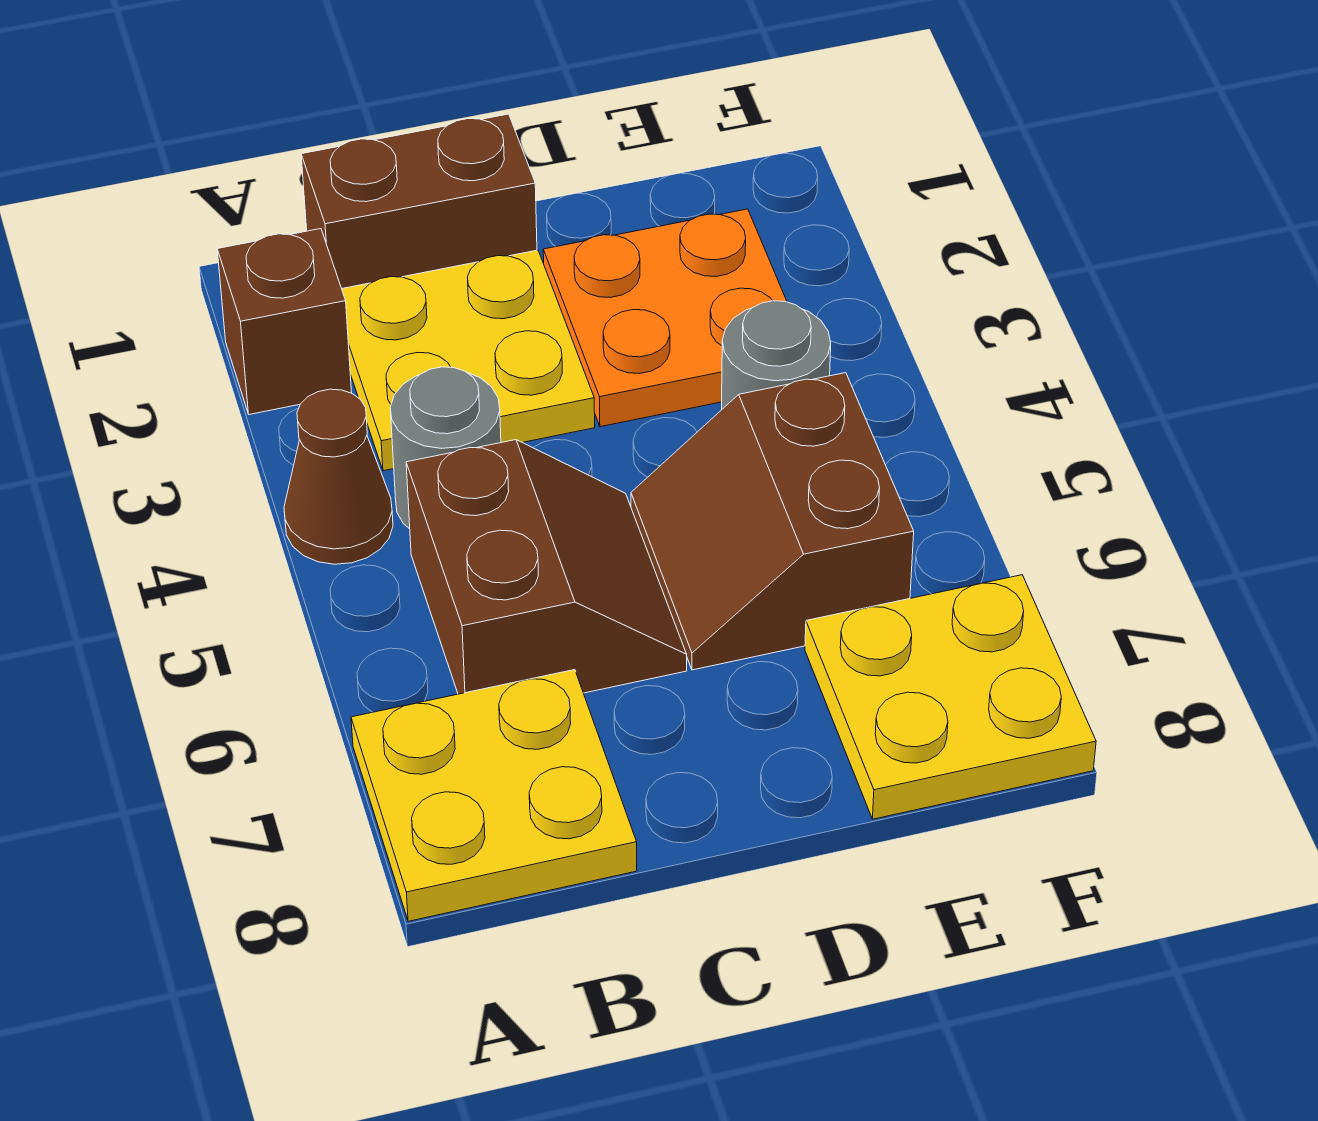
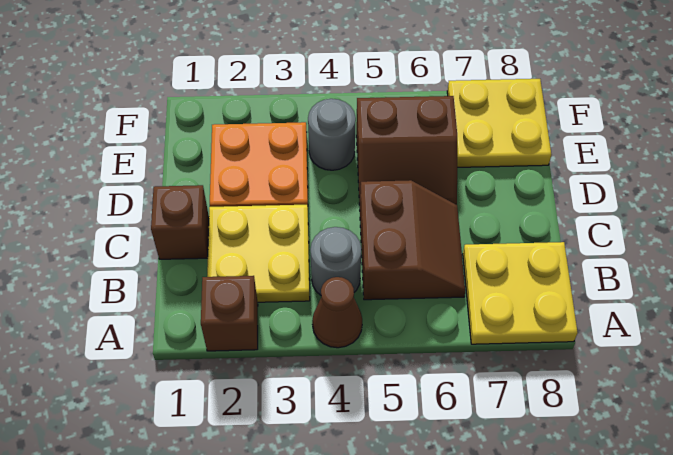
brown brick B1:C1 level 1 -> brown brick C1 level 1
brown slope B5:C6 level 1 top B -> brown slope B5:C6 level 1 top 5

